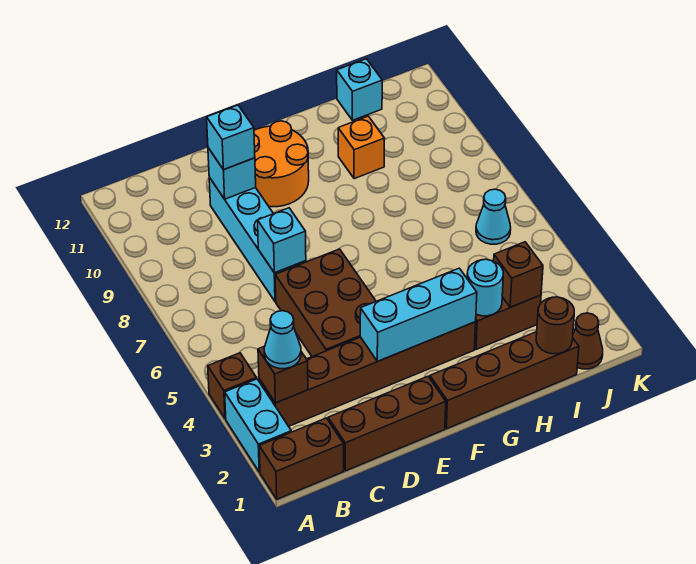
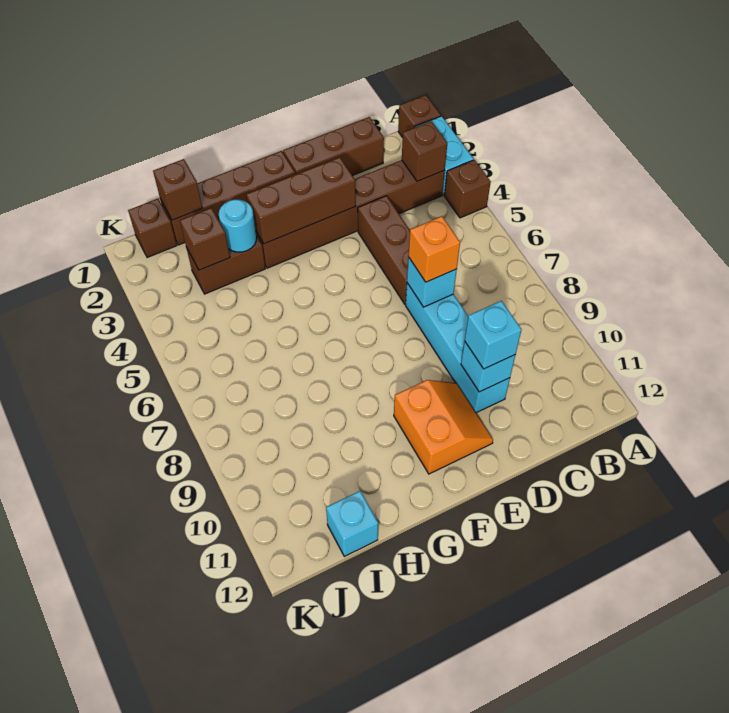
brown brick A1:B1 level 1 -> brown brick A1 level 1
cyan cone B3 level 3 -> none
brown brick D4:E6 level 1 -> brown brick D4:D6 level 1
cyan brick E3:G3 level 2 -> brown brick E3:G3 level 2
orange round brick E10:F11 level 1 -> orange slope E10:F11 level 1 top F
orange brick H10 level 1 -> orange brick D7 level 3
brown round brick I1 level 2 -> brown brick I1 level 2
brown cone J1 level 1 -> brown brick J1 level 1
cyan cone J6 level 1 -> none

